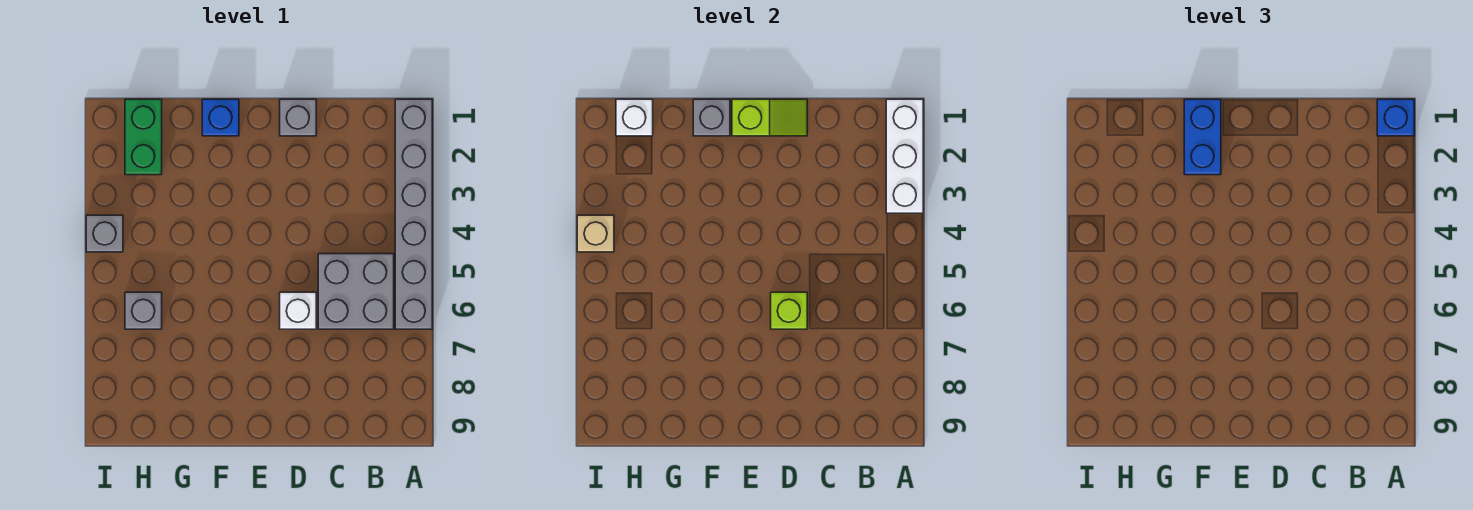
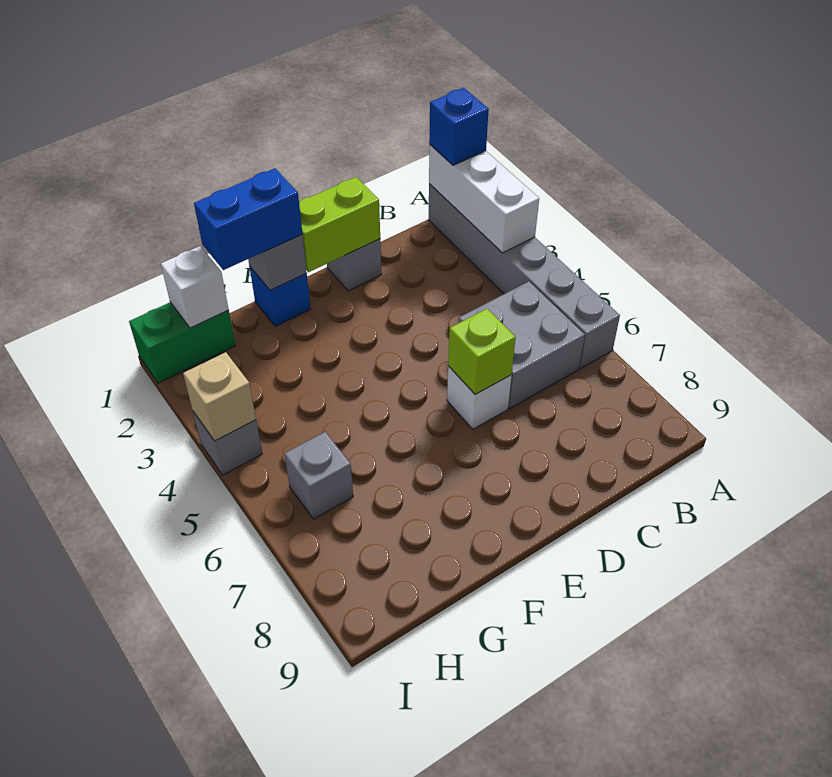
lime slope D1:E1 level 2 top E -> lime brick D1:E1 level 2
blue brick F1:F2 level 3 -> blue brick F1:G1 level 3
green brick H1:H2 level 1 -> green brick H1:I1 level 1

